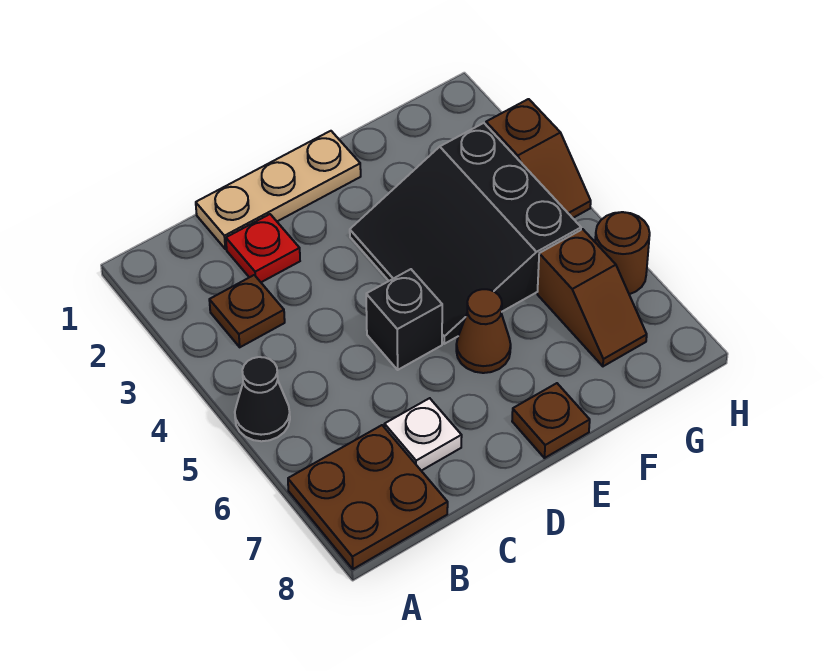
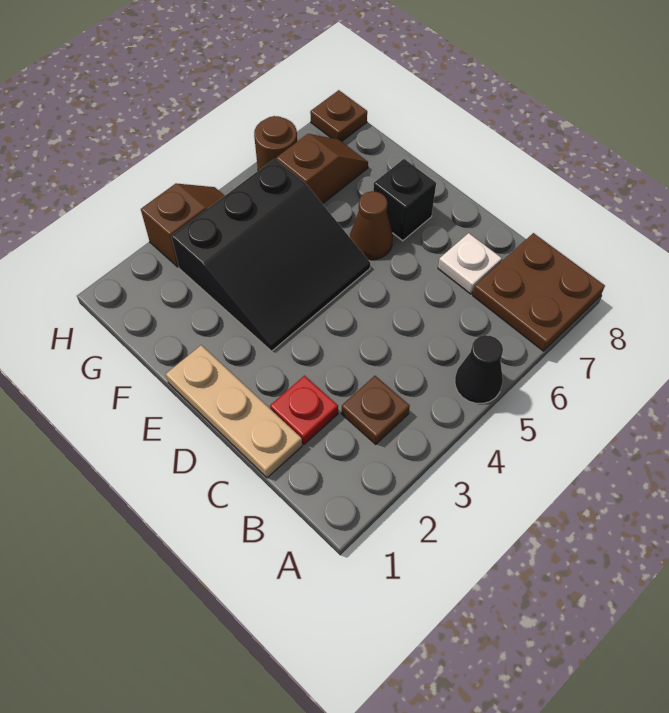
black brick D5 level 1 -> black brick E7 level 1
brown plate E8 level 1 -> brown plate H8 level 1

